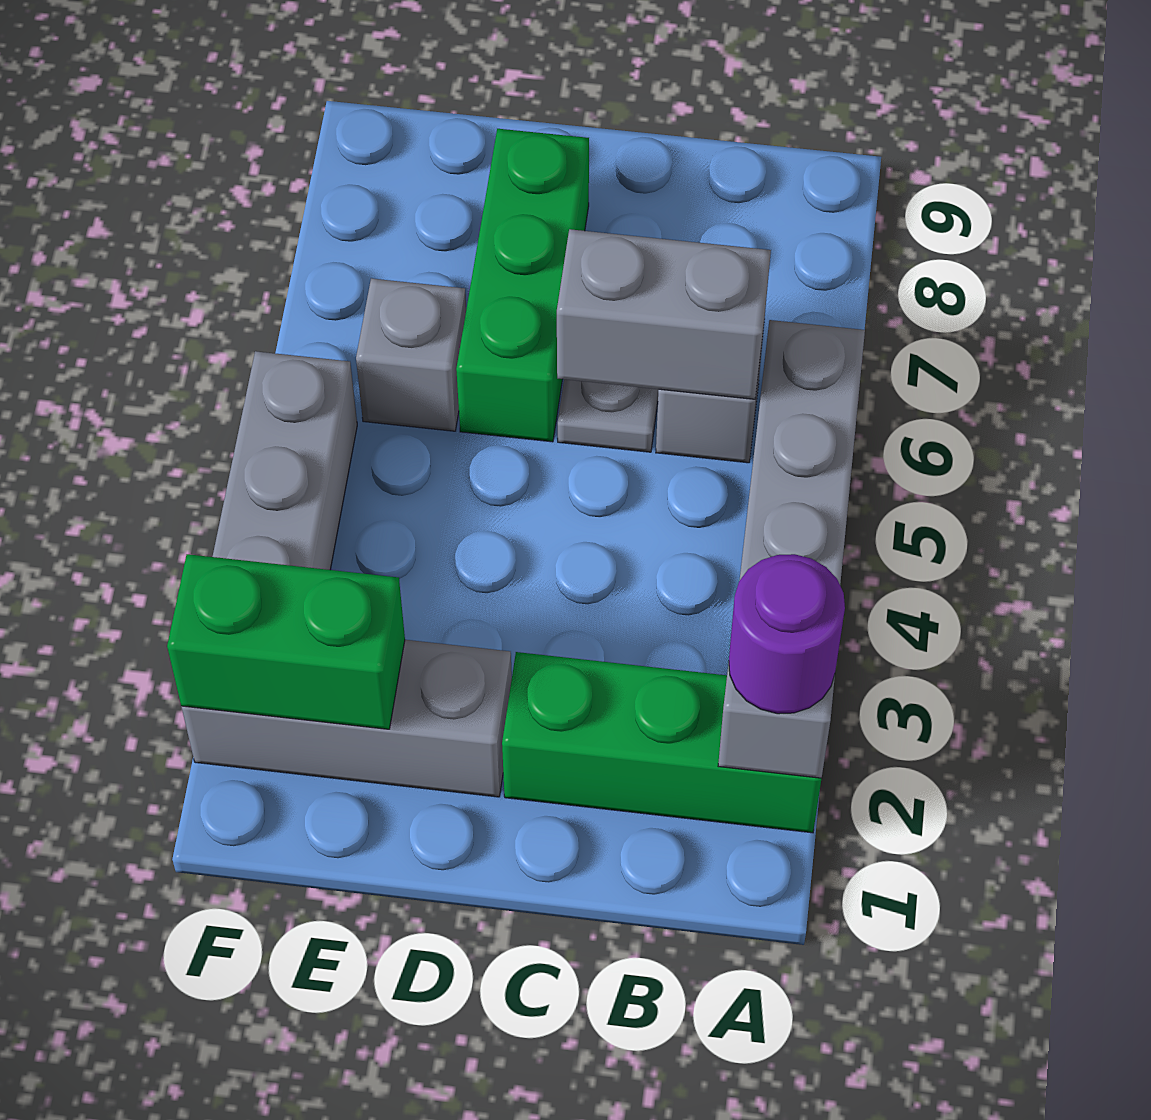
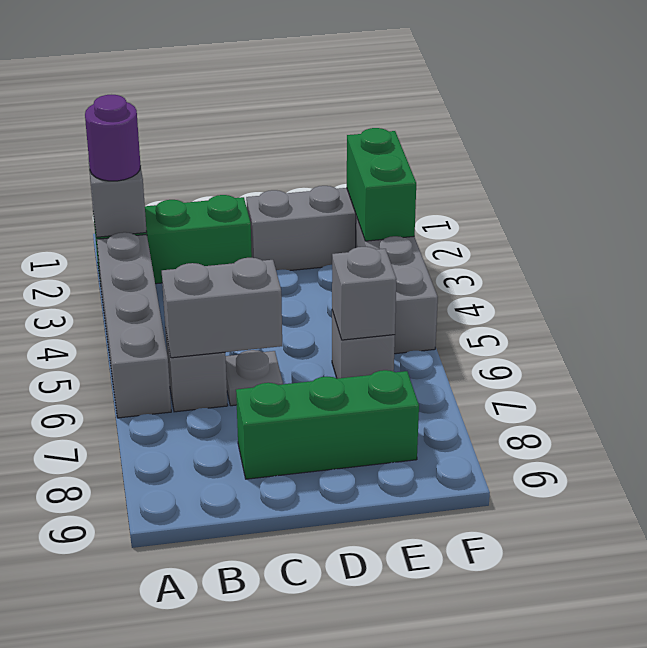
green brick D6:D8 level 1 -> green brick C8:E8 level 1
green brick E2:F2 level 2 -> green brick F2:F3 level 2
none -> grey brick E6 level 2

